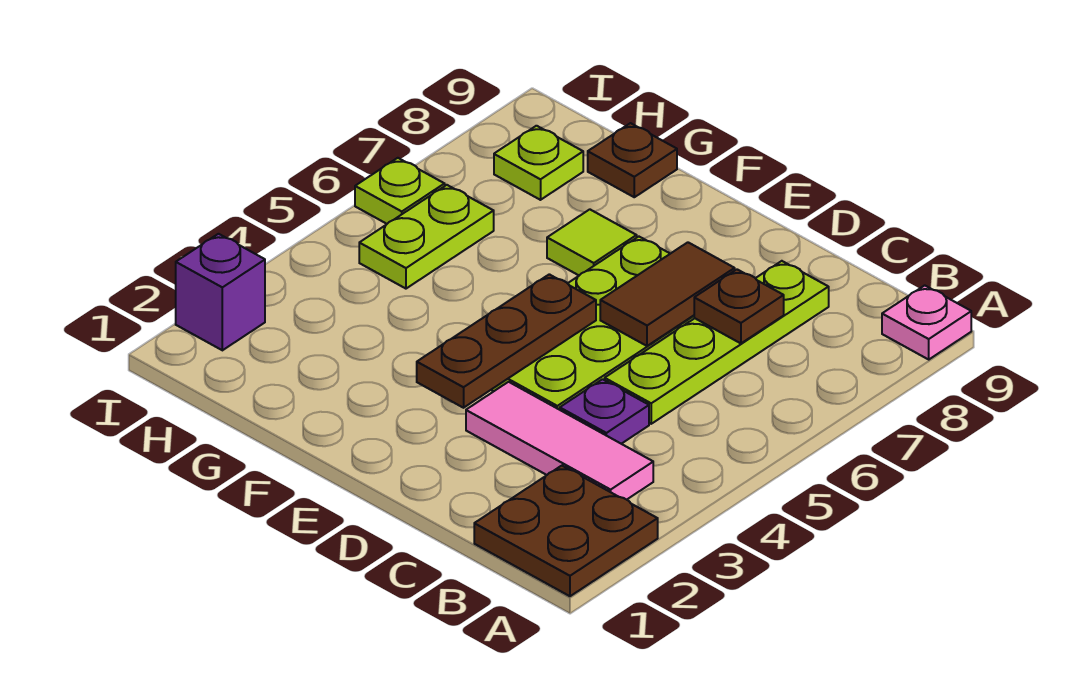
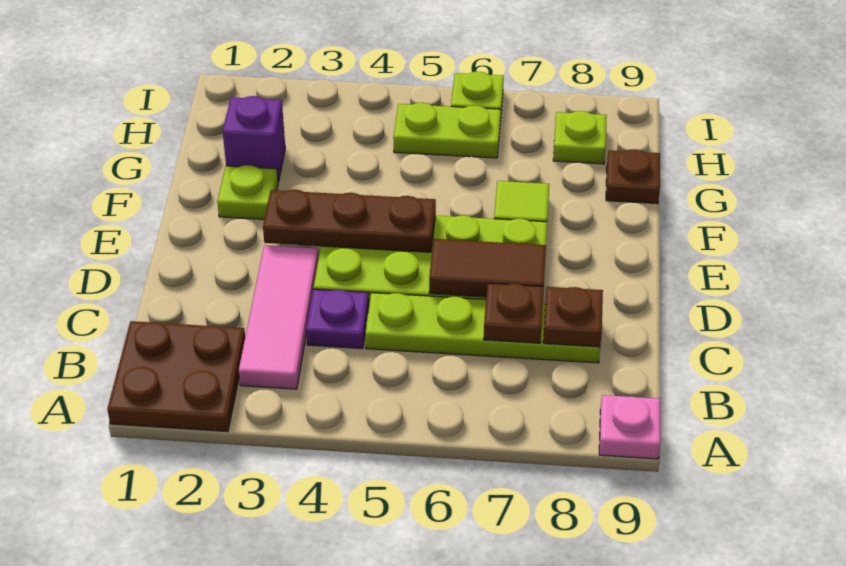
none -> brown plate C8 level 2
none -> lime plate F2 level 1
purple brick I2 level 1 -> purple brick G2 level 1

